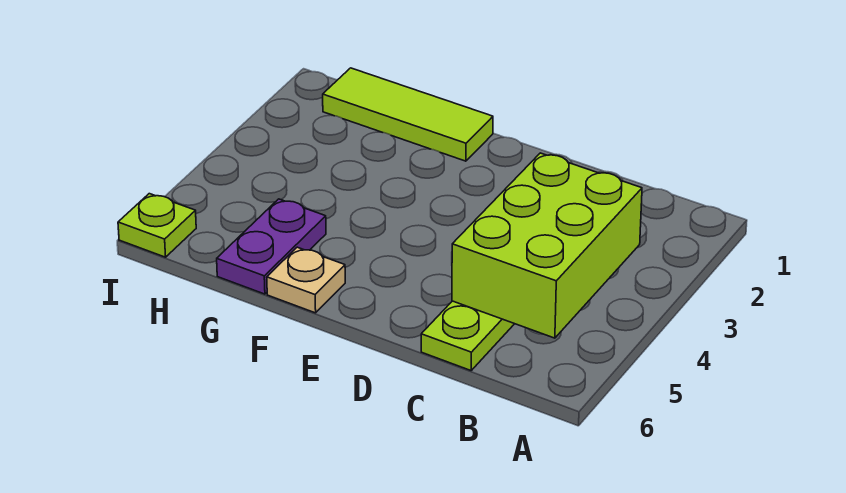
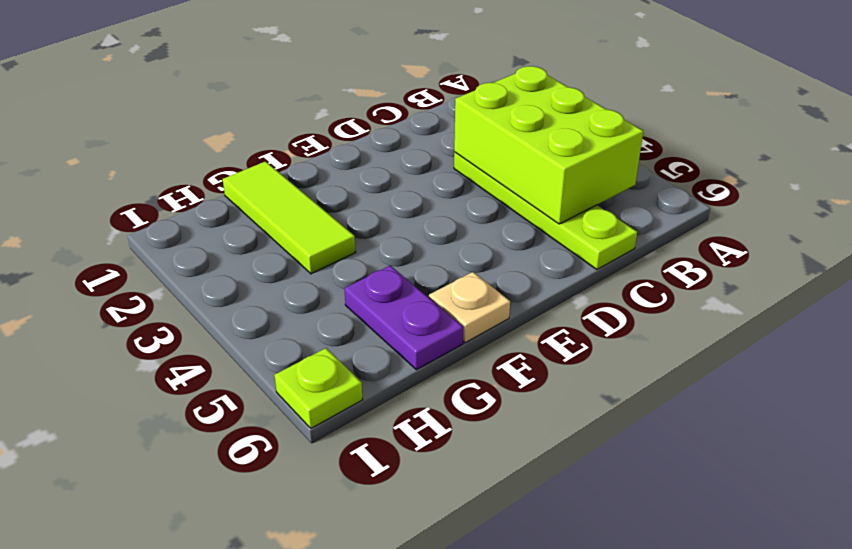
lime tile F1:H1 level 1 -> lime tile G1:G3 level 1

